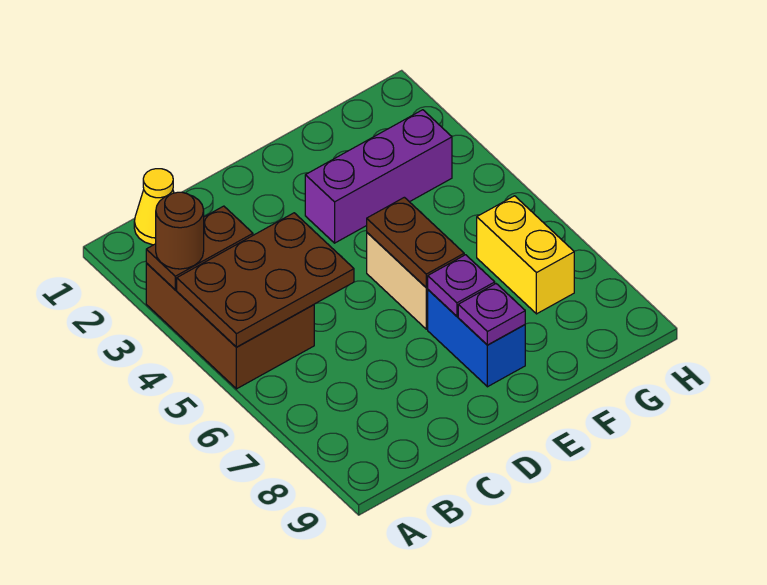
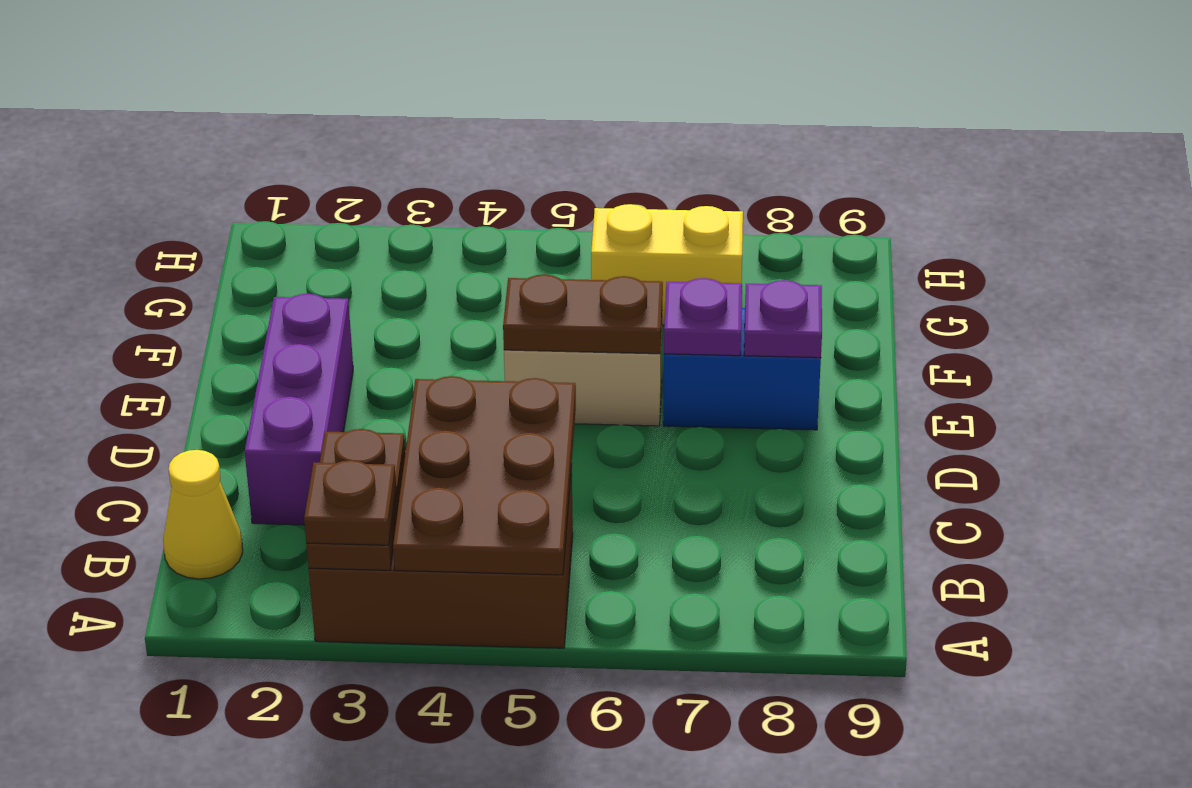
brown round brick A3 level 3 -> brown plate A3 level 3
purple brick E3:G3 level 1 -> purple brick C2:E2 level 1

